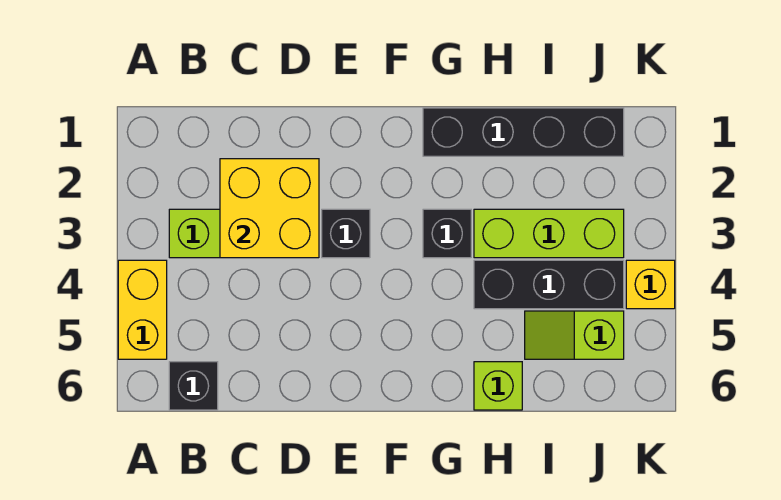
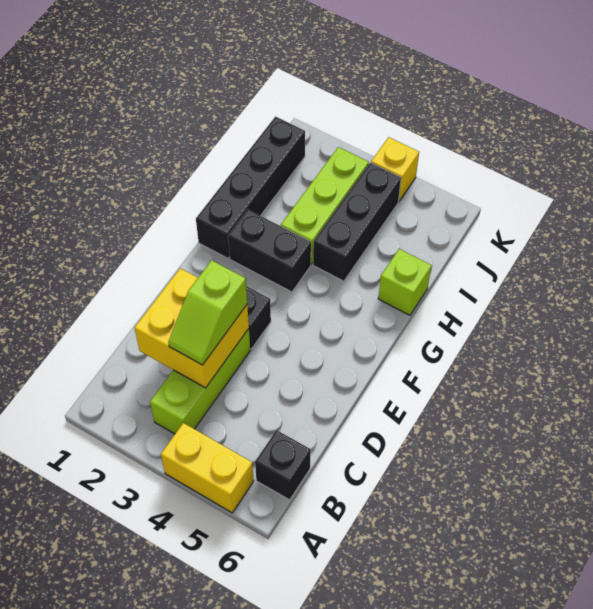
black brick G3 level 1 -> black brick G2:G3 level 1
lime slope I5:J5 level 1 top J -> lime slope C3:D3 level 3 top D

